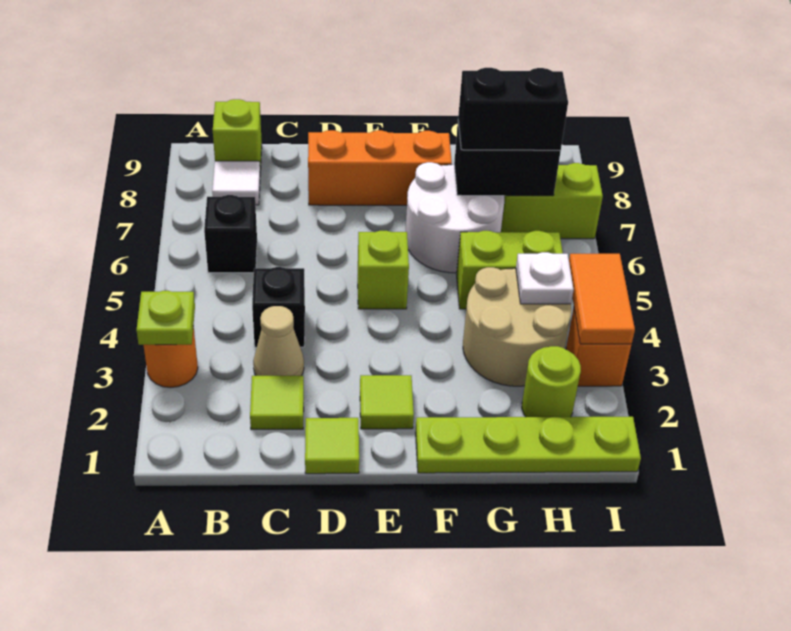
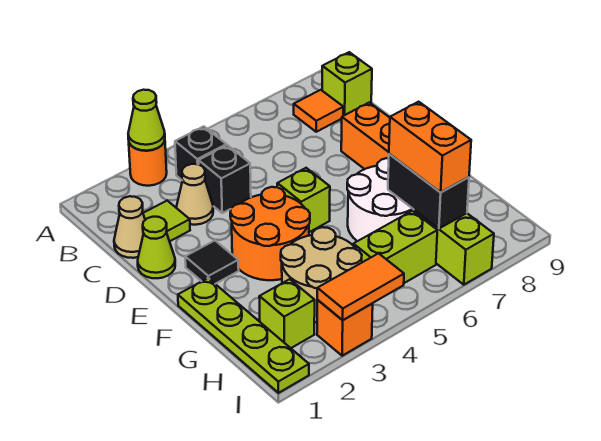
lime plate A3 level 2 -> lime cone A3 level 2
black brick B6 level 1 -> black brick B4 level 1
white tile B8 level 1 -> orange tile B8 level 1
none -> tan cone C1 level 1
lime tile D1 level 1 -> lime cone D1 level 1
lime tile E2 level 1 -> black tile E2 level 1
none -> orange round brick E3:F4 level 1
lime brick G5:H5 level 1 -> lime brick H5:H6 level 1
black brick G7:H7 level 3 -> orange brick G7:H7 level 3
lime round brick H2 level 1 -> lime brick H2 level 1
white plate H4 level 2 -> none

